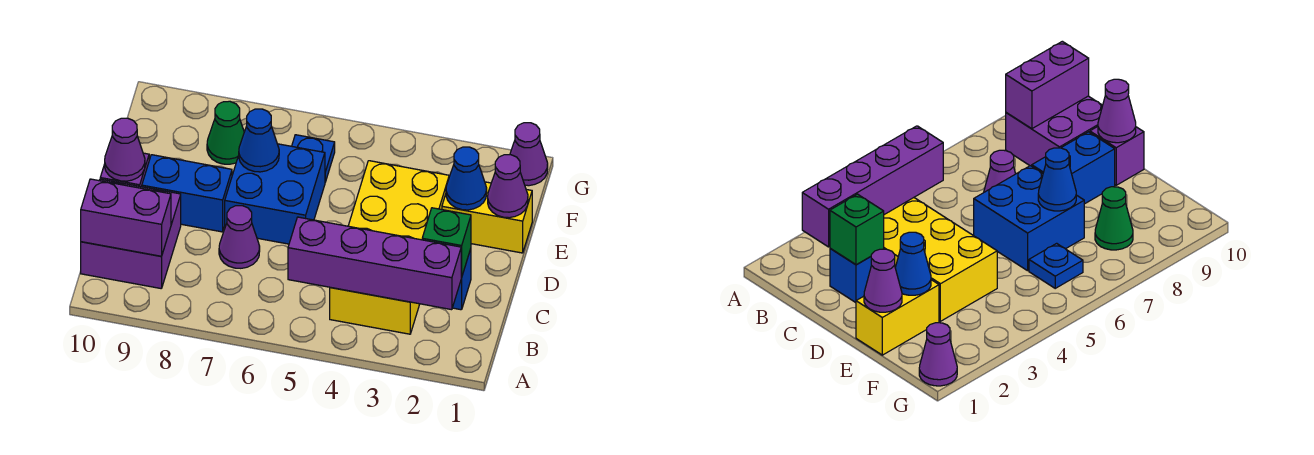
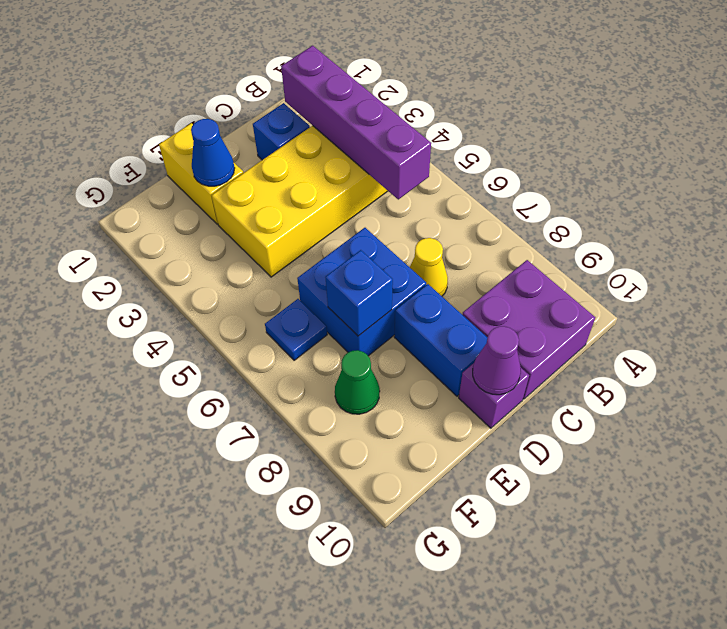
purple brick B9:B10 level 2 -> none
green brick C2 level 2 -> none
purple cone C7 level 1 -> yellow cone C7 level 1
purple cone E1 level 2 -> none
blue cone E7 level 2 -> blue brick E7 level 2
purple cone G1 level 1 -> none

